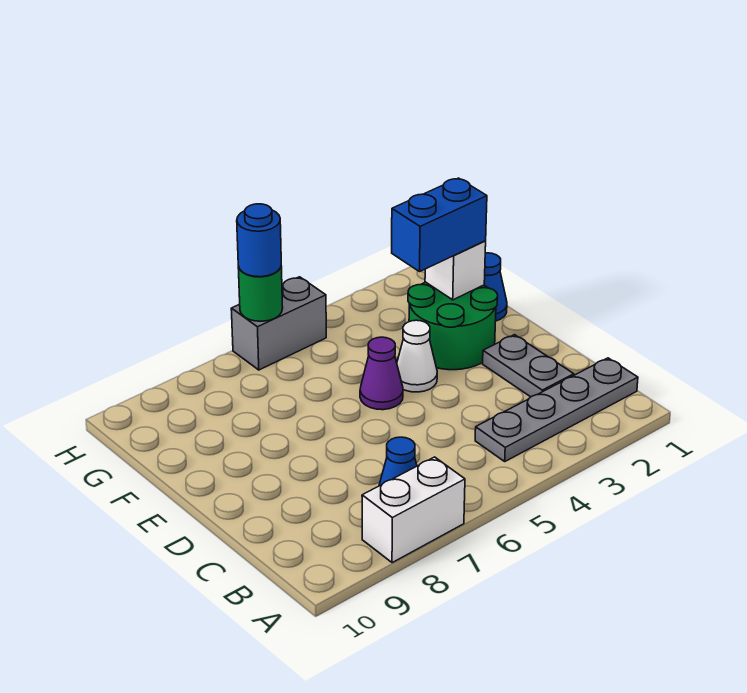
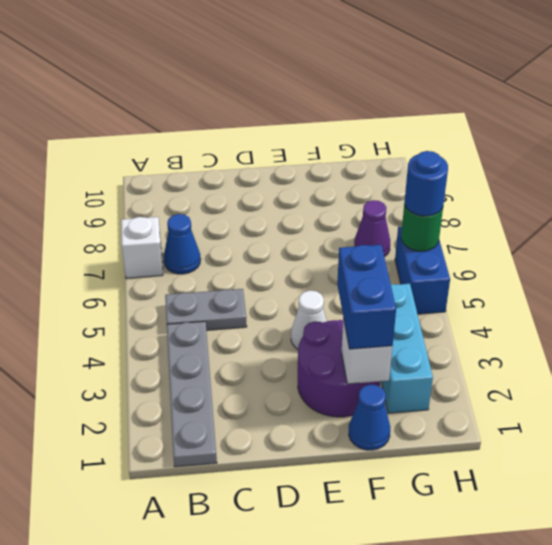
white brick A7:A8 level 1 -> white brick A7 level 1
grey plate C2:D2 level 1 -> grey plate B5:C5 level 1
green round brick E2:F3 level 1 -> purple round brick E2:F3 level 1
purple cone E5 level 1 -> purple cone G7 level 1
none -> cyan brick G2:G4 level 1
grey brick H5:H6 level 1 -> blue brick H5:H6 level 1

